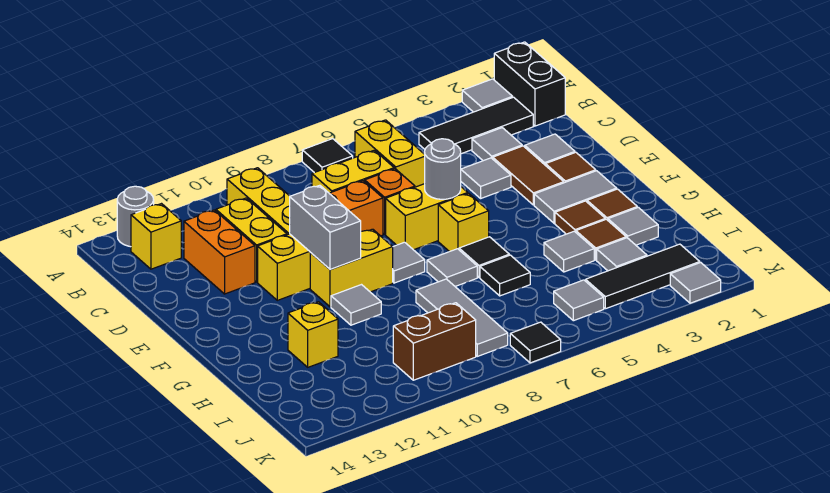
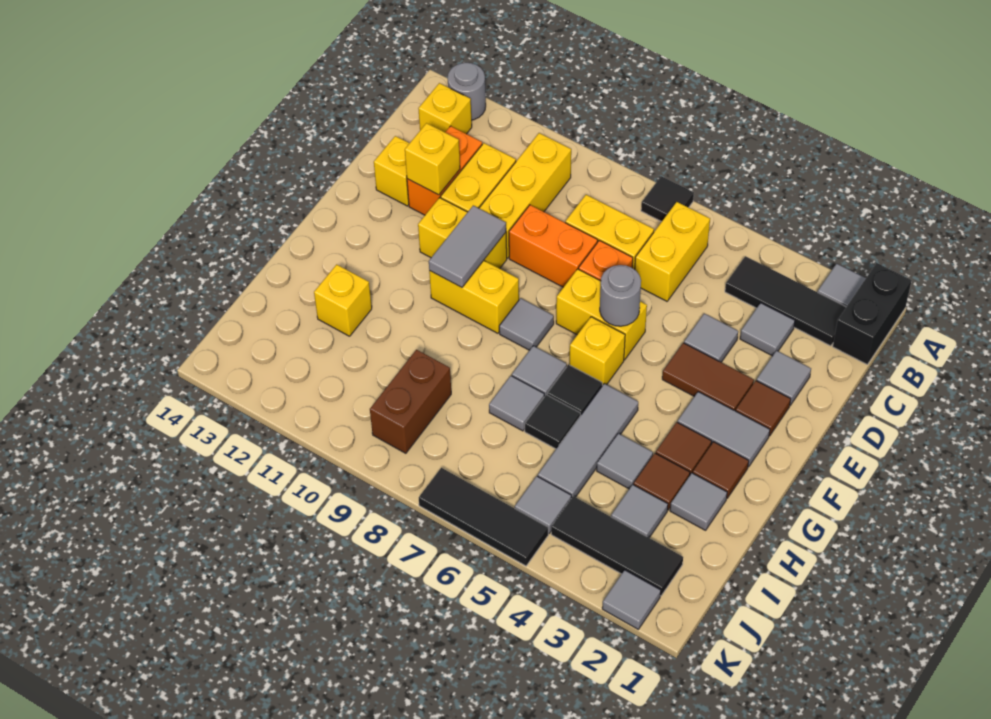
brown tile D3:E3 level 1 -> brown tile E3:E4 level 1
none -> yellow brick D12 level 2
none -> yellow brick D13 level 1
grey brick E10:F10 level 2 -> grey tile E10:F10 level 2
grey tile G10 level 1 -> grey tile H7 level 1
grey tile H8:J8 level 1 -> grey tile G5:I5 level 1
brown brick J9:J10 level 1 -> brown brick I9:J9 level 1
black tile K7 level 1 -> black tile K5:K7 level 1

